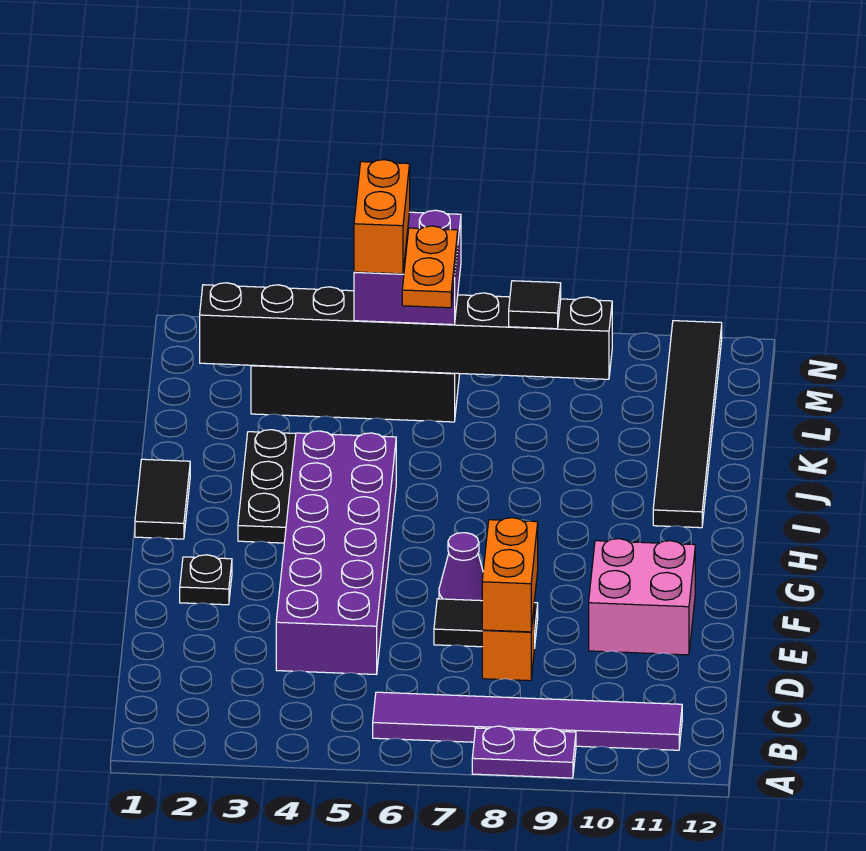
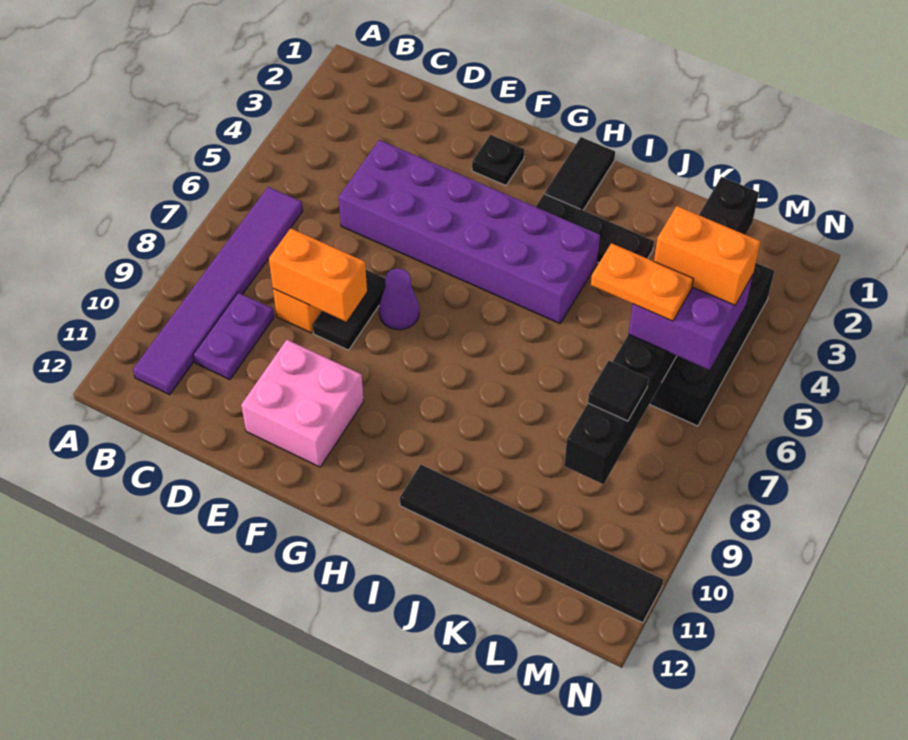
purple plate A8:A9 level 1 -> purple plate C9:C10 level 1
black tile H1:I1 level 1 -> black tile H1:H2 level 1

